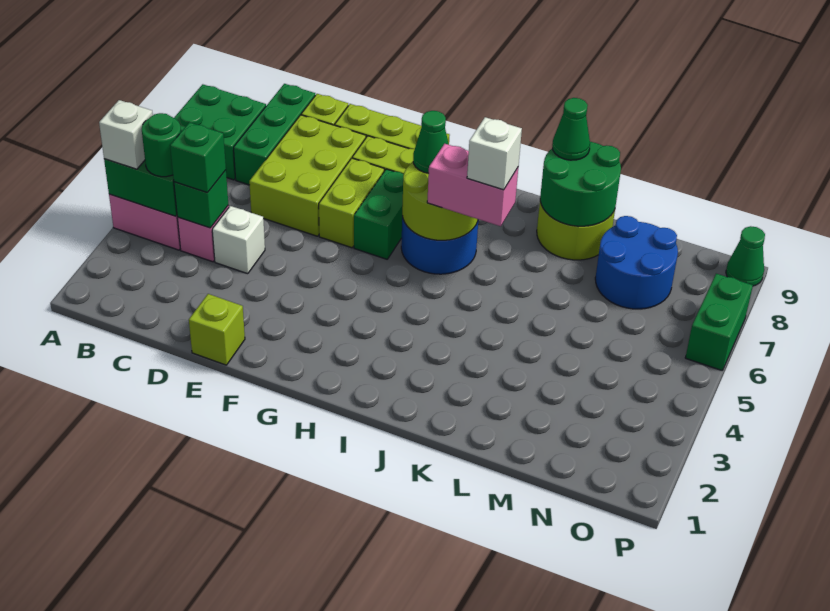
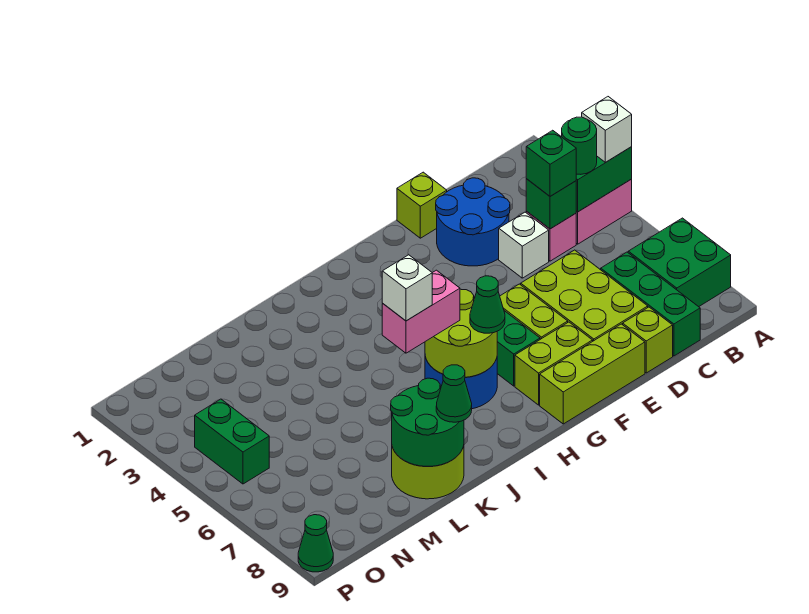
blue round brick M7:N8 level 1 -> blue round brick D2:E3 level 1
green brick P6:P7 level 1 -> green brick O4:O5 level 1

